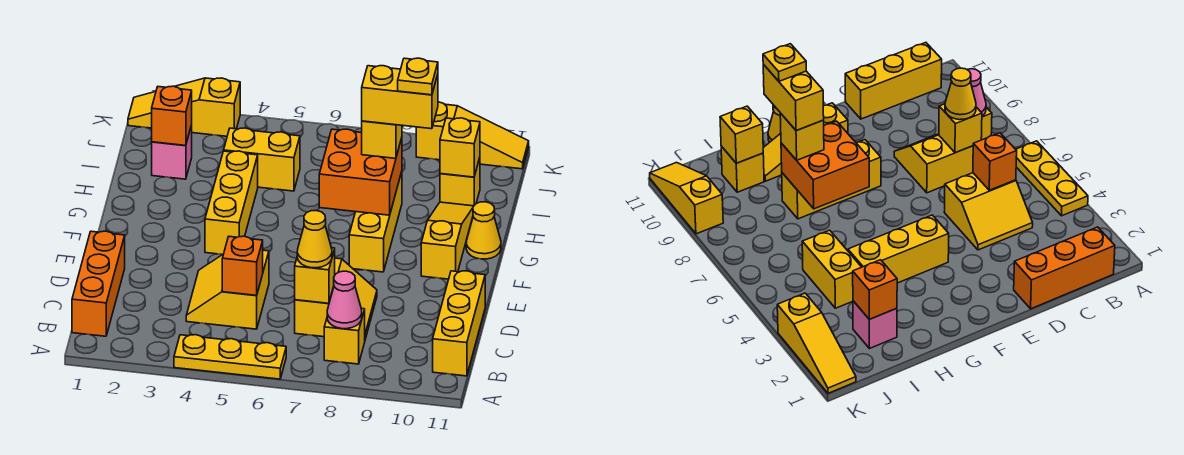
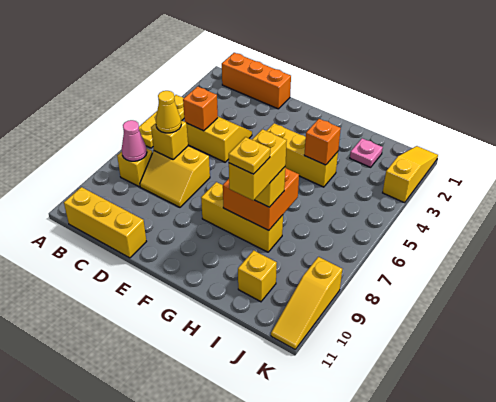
yellow slope F10:H10 level 1 top F -> none
yellow cone G11 level 1 -> none
pink brick I2 level 1 -> pink plate I2 level 1
orange brick I2 level 2 -> orange brick H4 level 2
yellow brick I4:I5 level 1 -> none
yellow brick I10 level 2 -> none

